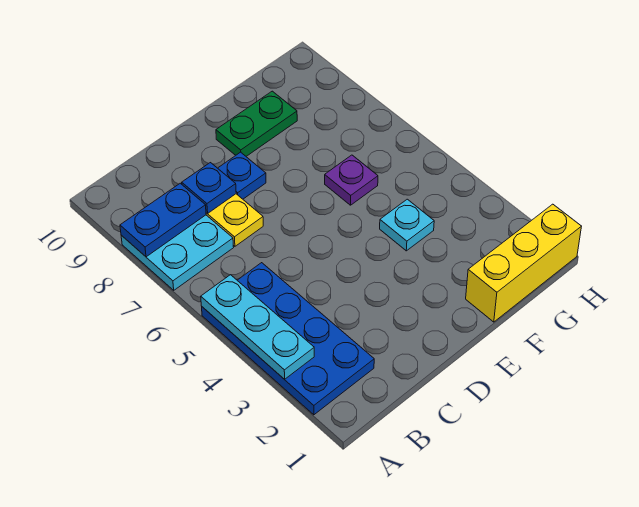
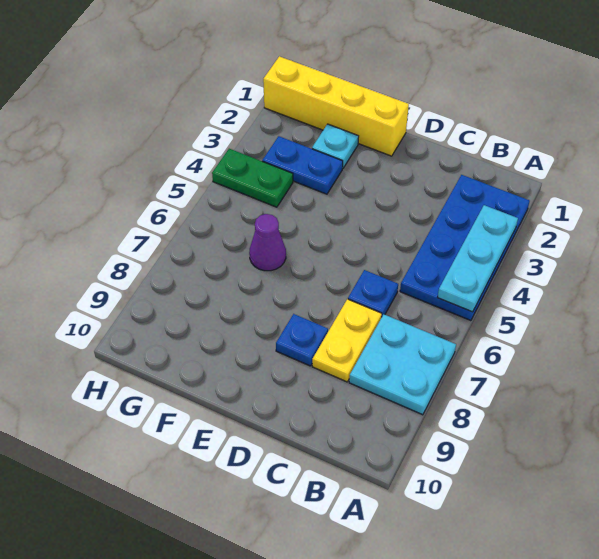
blue plate A8:B8 level 2 -> blue plate F3:G3 level 1
blue plate C8 level 2 -> blue plate C6 level 1
green plate E9:F9 level 1 -> green plate G4:H4 level 1
yellow brick F1:H1 level 1 -> yellow brick E1:H1 level 1
cyan plate F4 level 1 -> cyan plate F2 level 1
purple plate F6 level 1 -> purple cone F6 level 1

